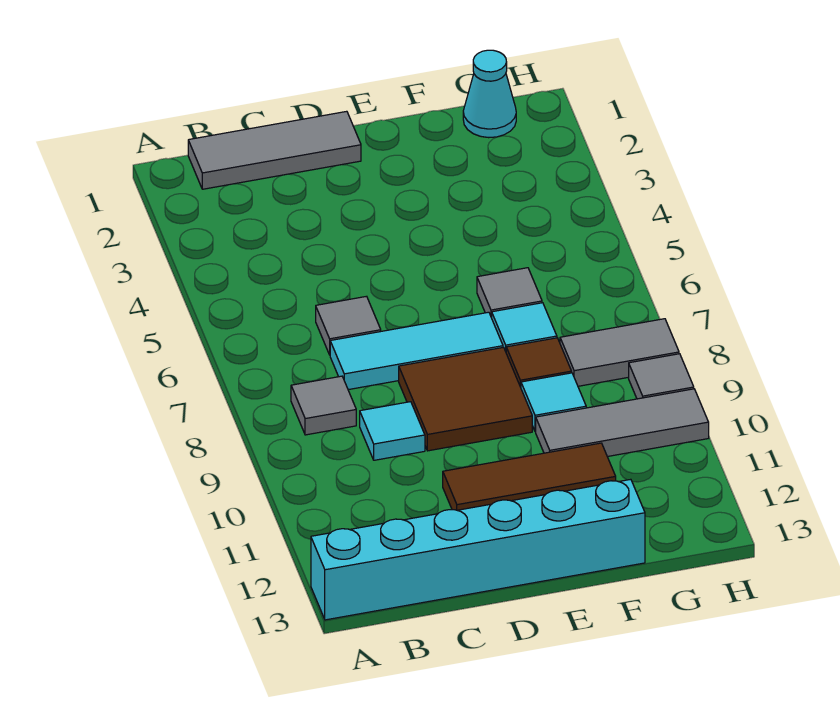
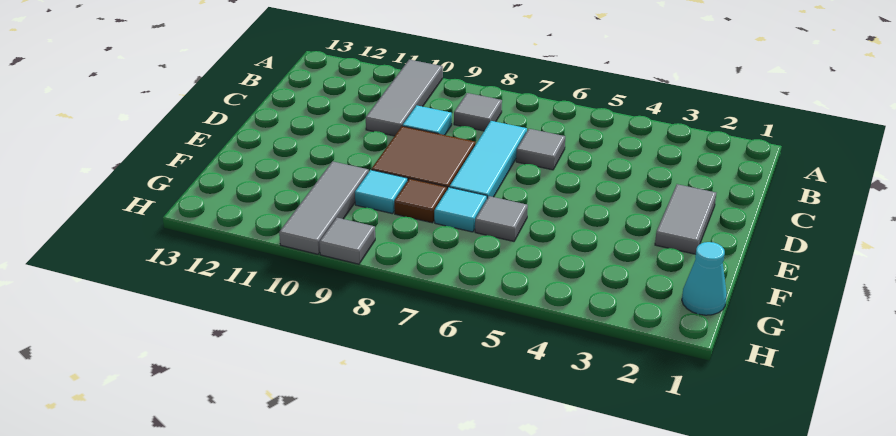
cyan brick A13:F13 level 1 -> none
grey tile B1:D1 level 1 -> grey tile A10:C10 level 1
brown tile D11:F11 level 1 -> none
grey tile G8:H8 level 1 -> grey tile D2:E2 level 1

